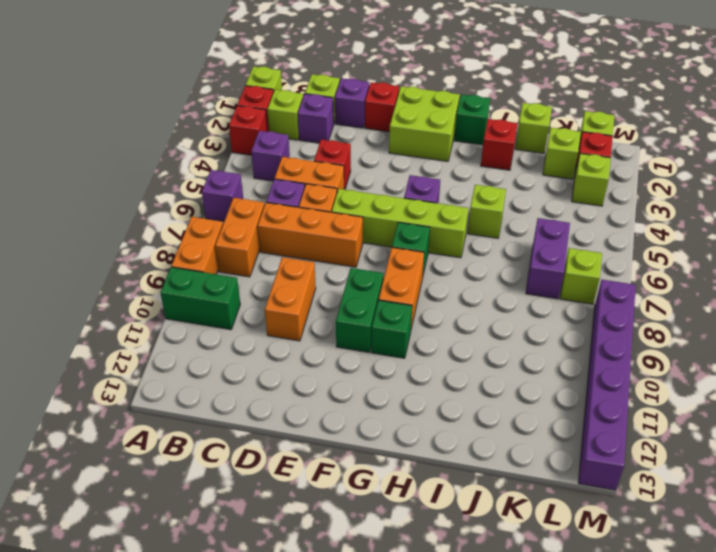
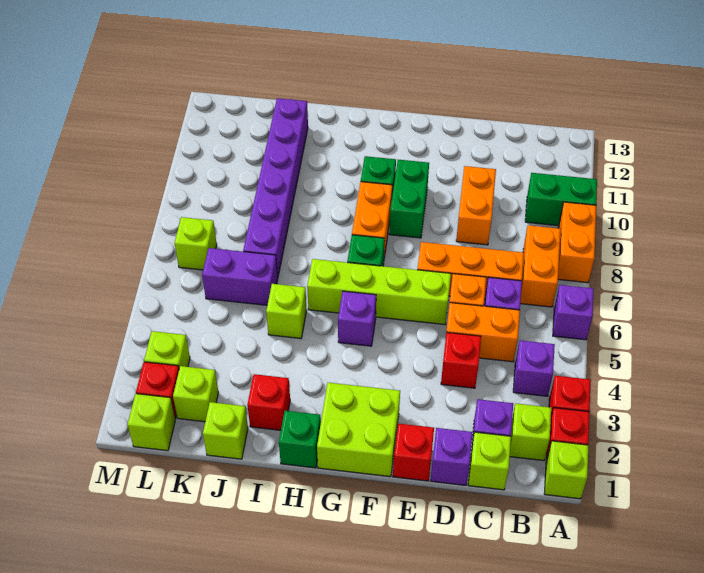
purple brick K6:K7 level 1 -> purple brick J6:K6 level 1
purple brick M8:M13 level 1 -> purple brick J7:J12 level 1

